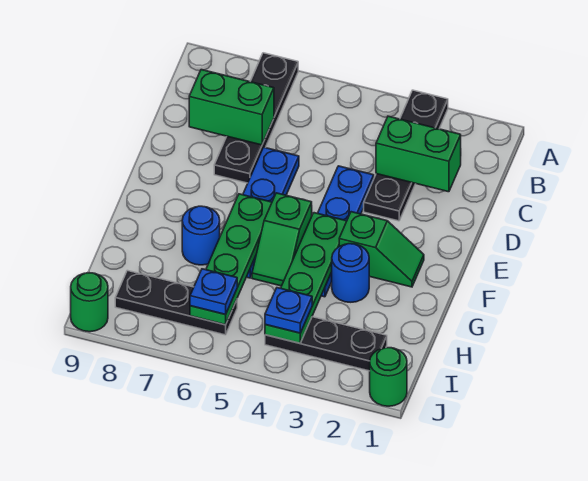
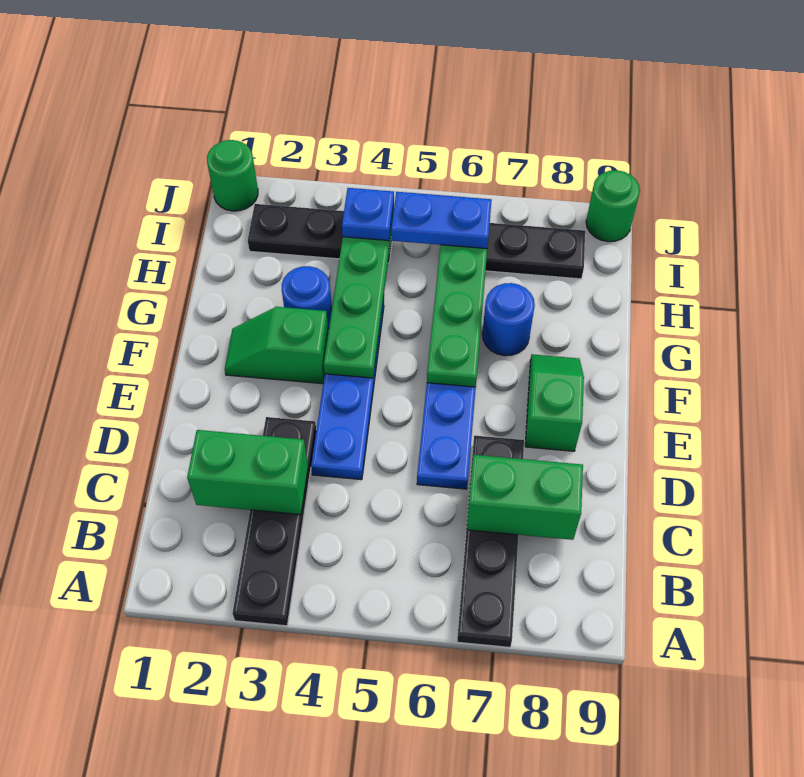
green slope F5:G5 level 1 top F -> green slope E8:F8 level 1 top E
blue plate I6 level 3 -> blue plate I5:I6 level 3

